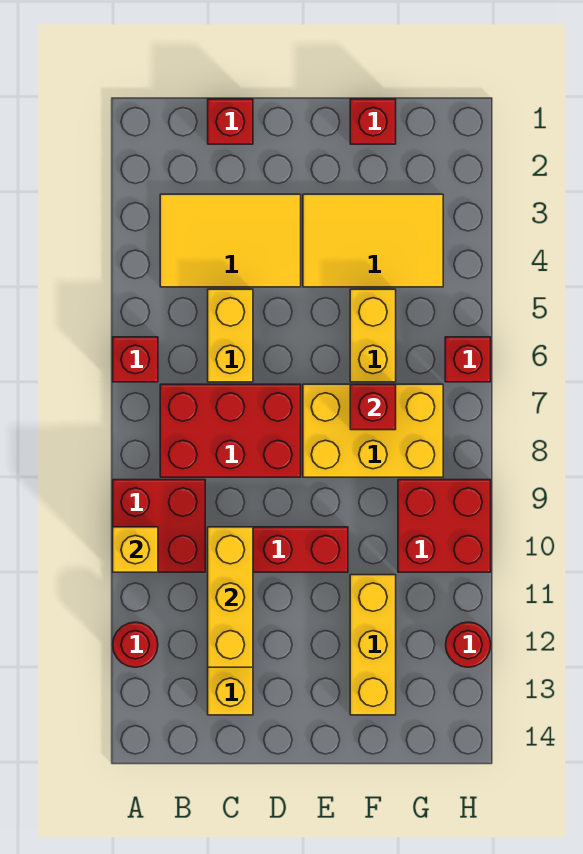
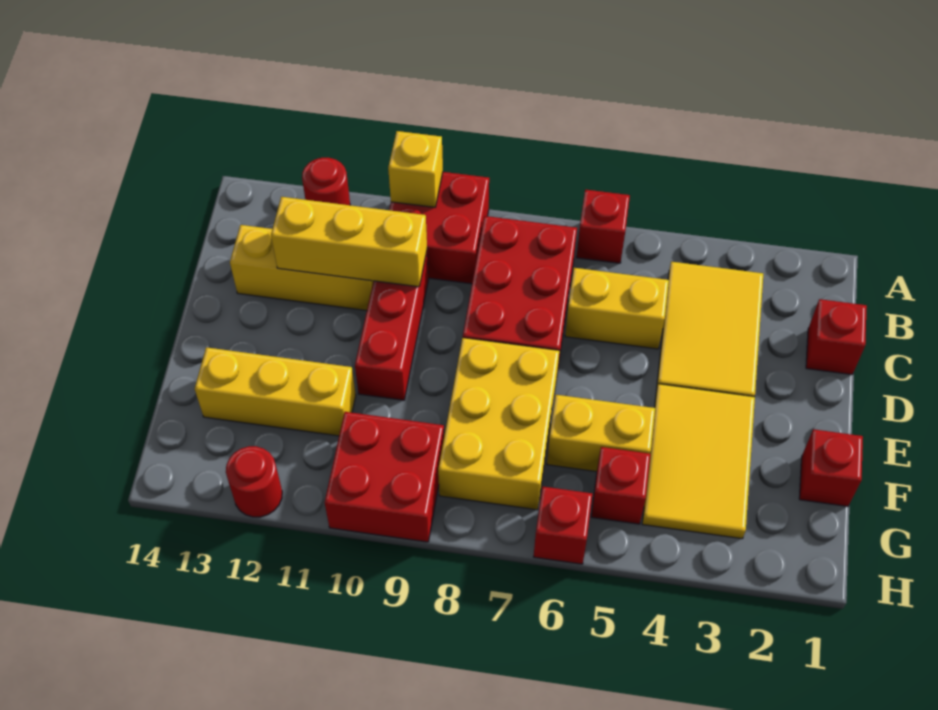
red brick F7 level 2 -> red brick G5 level 1

